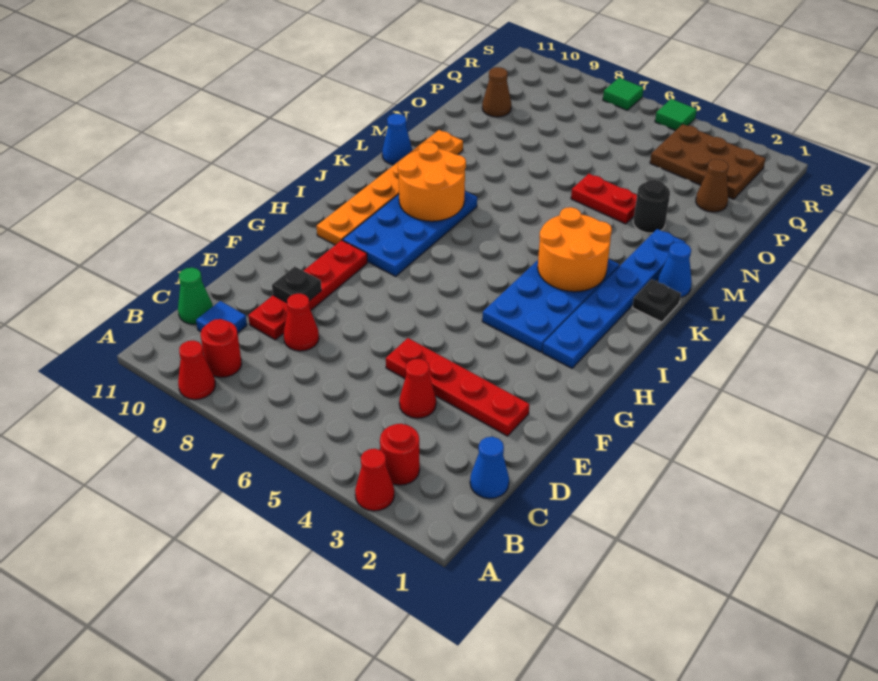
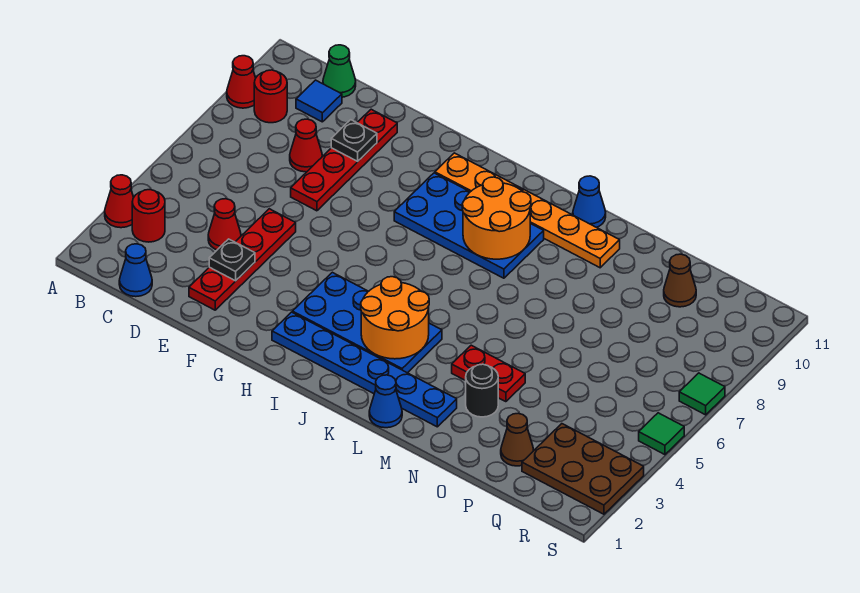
red plate D9:G9 level 1 -> red plate E7:E10 level 1
black plate K1 level 1 -> black plate E3 level 2
red plate N4:N5 level 1 -> red plate M4:N4 level 1
brown plate Q2:R4 level 1 -> brown plate Q2:S3 level 1

